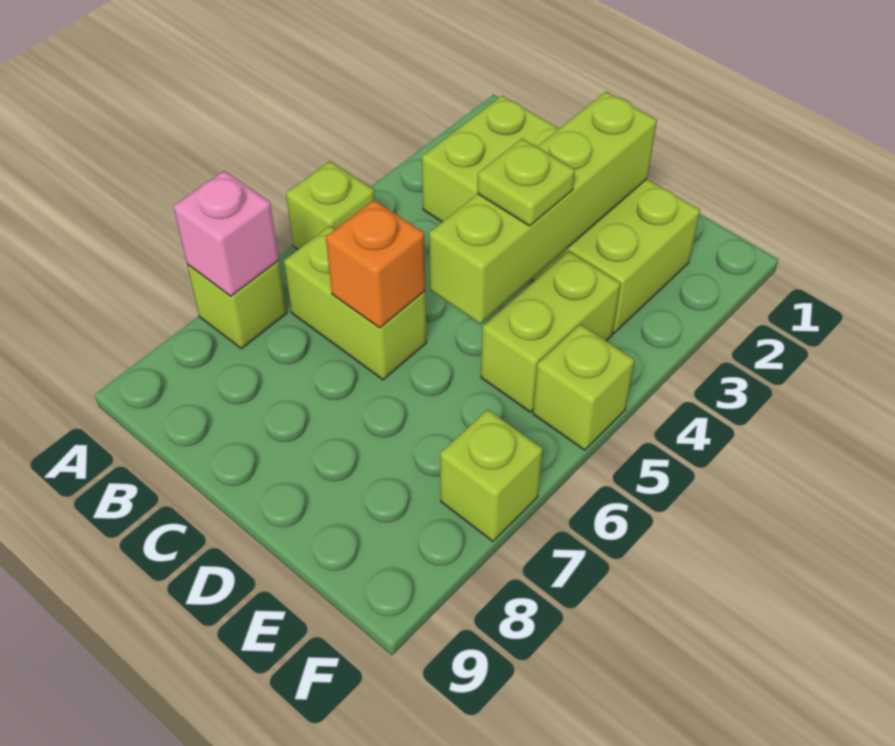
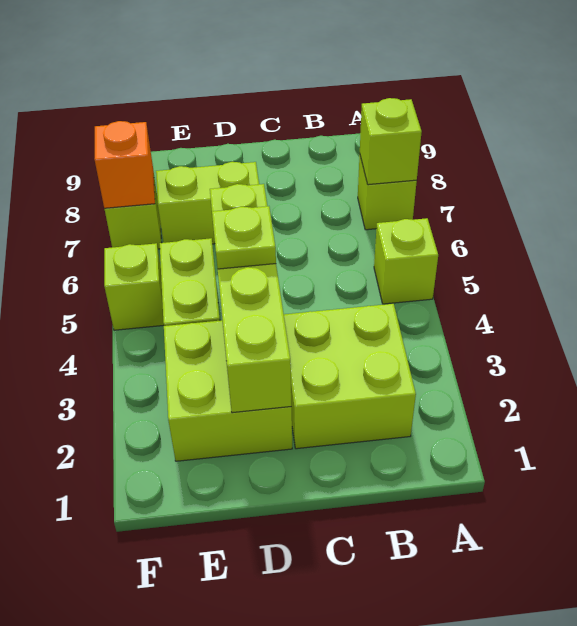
pink brick A7 level 2 -> lime brick A7 level 2
lime brick B6:C6 level 1 -> lime brick D7:E7 level 1
orange brick C6 level 2 -> orange brick F7 level 2

